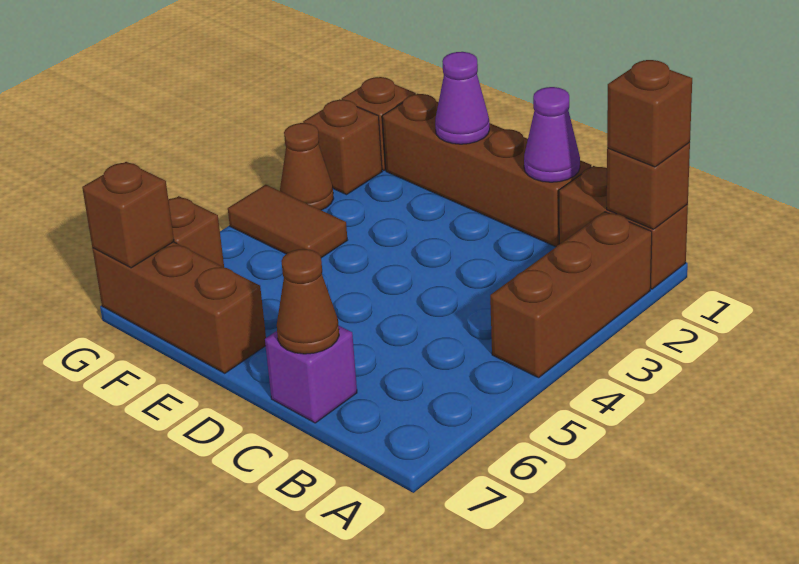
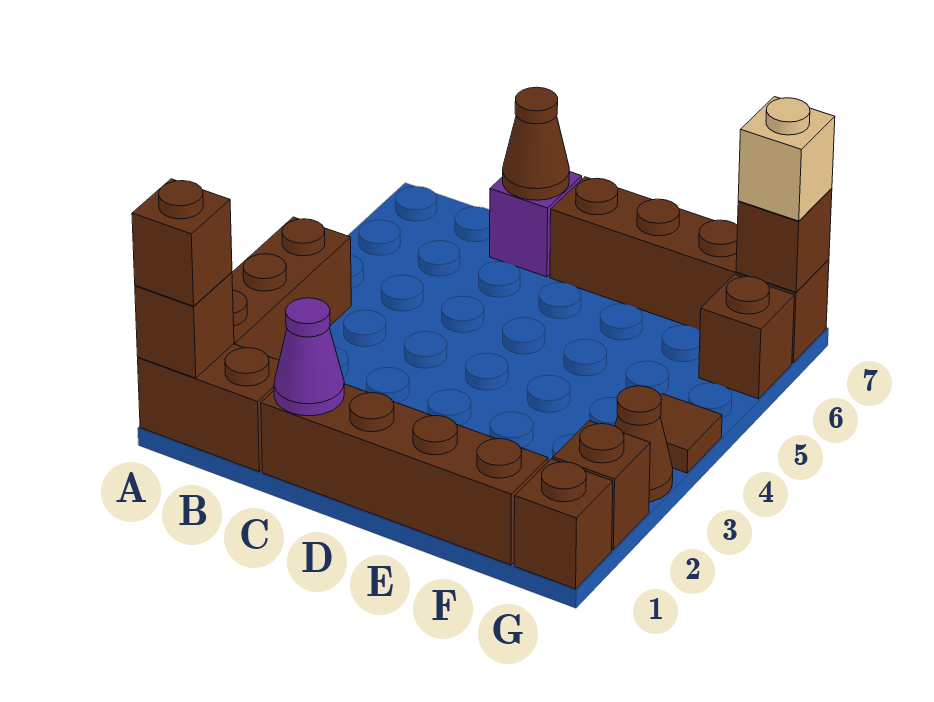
purple cone E1 level 2 -> none
brown brick E7:G7 level 1 -> brown brick D7:G7 level 1
brown tile F4:G4 level 1 -> brown tile G4 level 1
none -> tan brick G7 level 3

